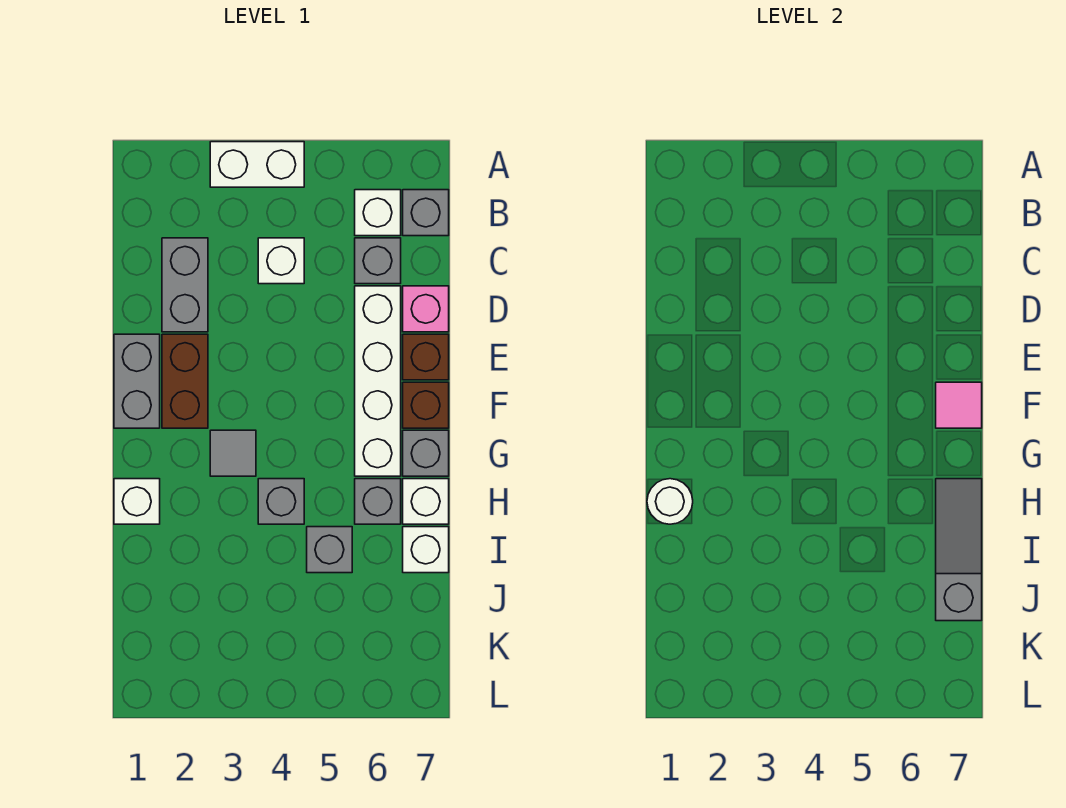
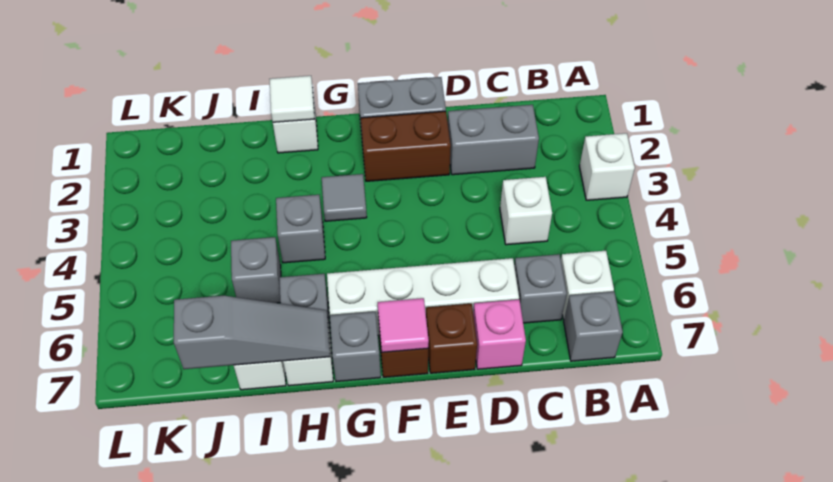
white brick A3:A4 level 1 -> white brick A3 level 1
white round brick H1 level 2 -> white tile H1 level 2

